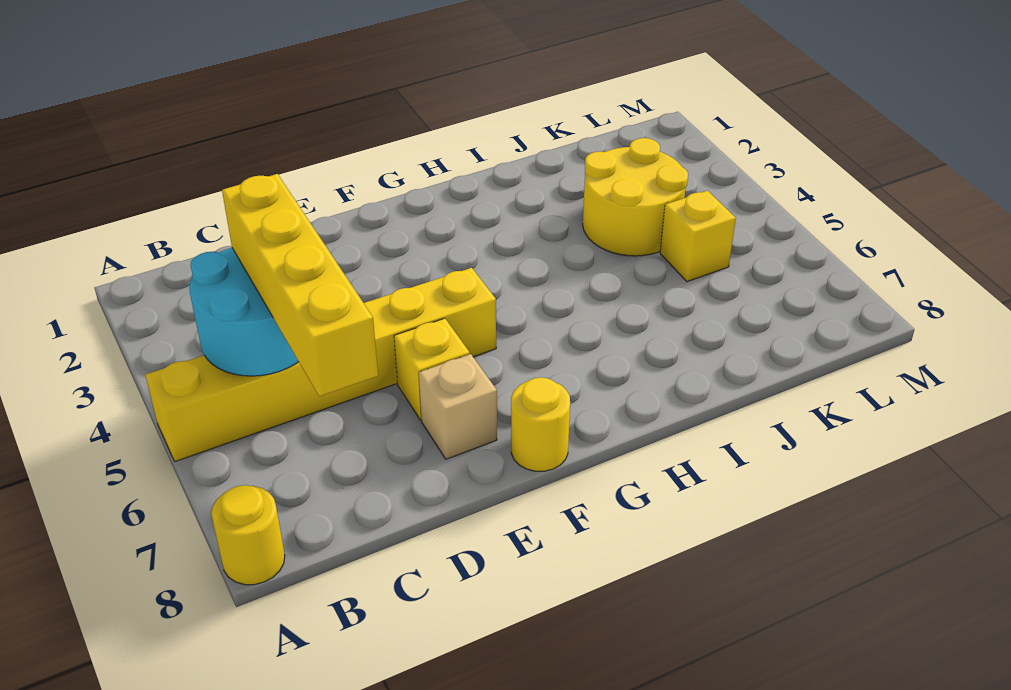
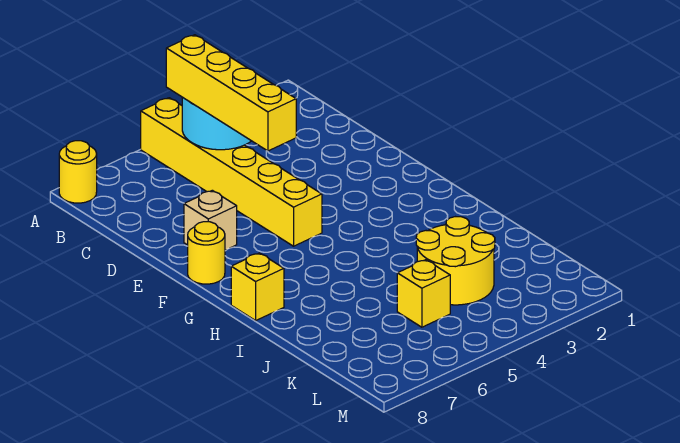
yellow brick C4:C7 level 3 -> yellow brick B5:E5 level 3
yellow brick E6 level 1 -> yellow brick H8 level 1

